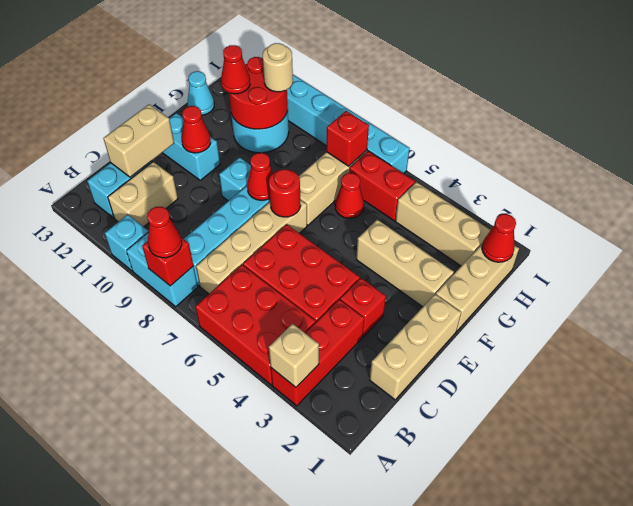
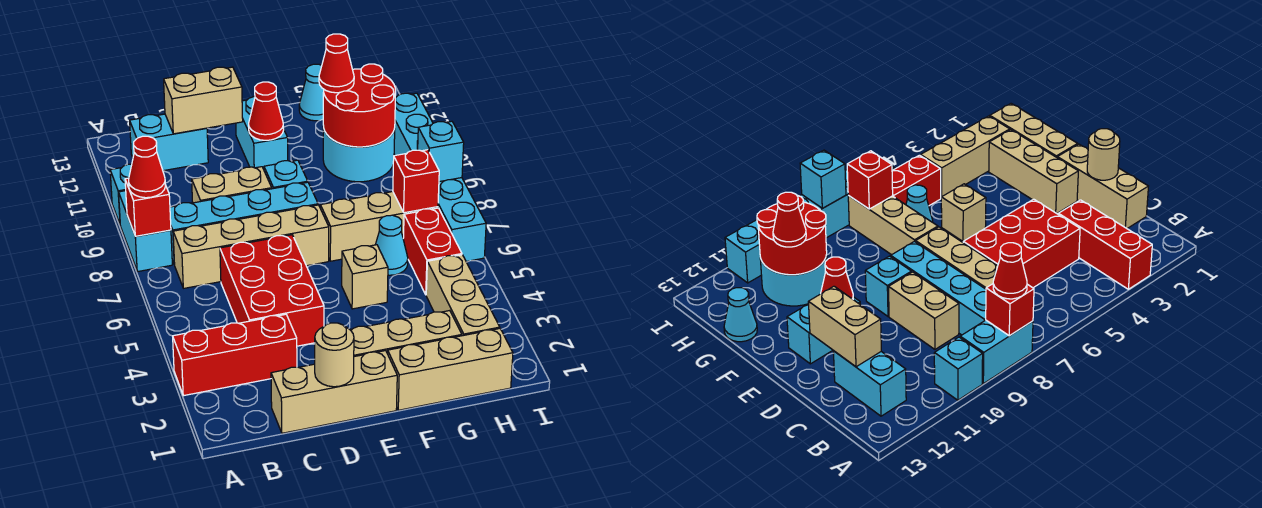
tan brick A3 level 2 -> tan brick F5 level 1
red brick A4:B6 level 1 -> none
tan brick B11:C11 level 1 -> tan brick C9:D9 level 1
red brick D3 level 1 -> none
red round brick E7 level 2 -> none
red cone E8 level 2 -> none
tan brick F2:F4 level 1 -> tan brick E2:G2 level 1
red cone G6 level 1 -> cyan cone G6 level 1
red cone H1 level 2 -> none
tan round brick H10 level 3 -> tan round brick D1 level 2
none -> cyan brick I8 level 2

